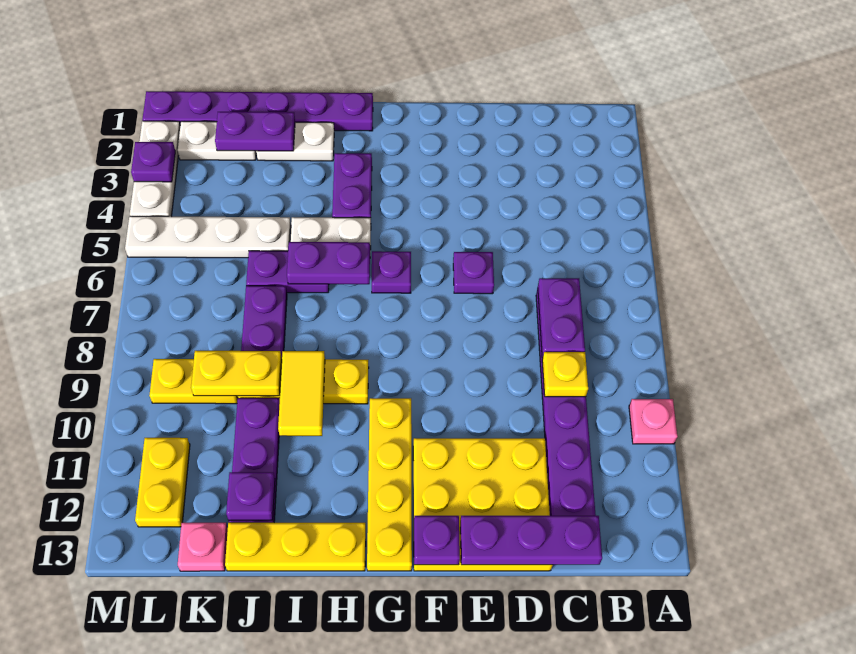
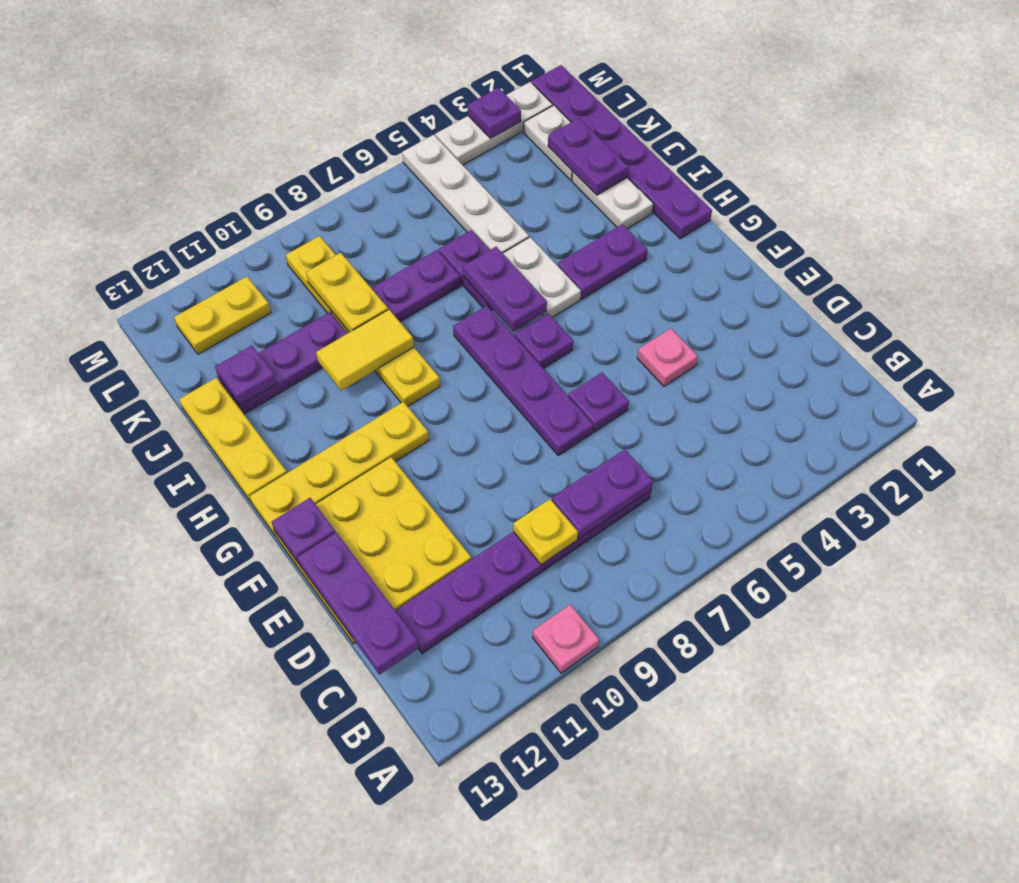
none -> purple plate E7:H7 level 1
pink plate K13 level 1 -> pink plate E4 level 1

